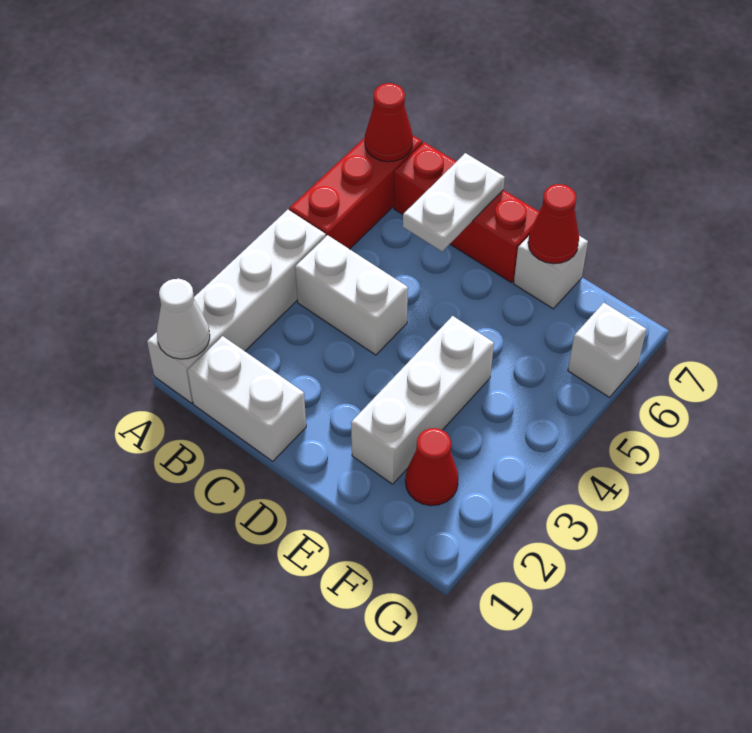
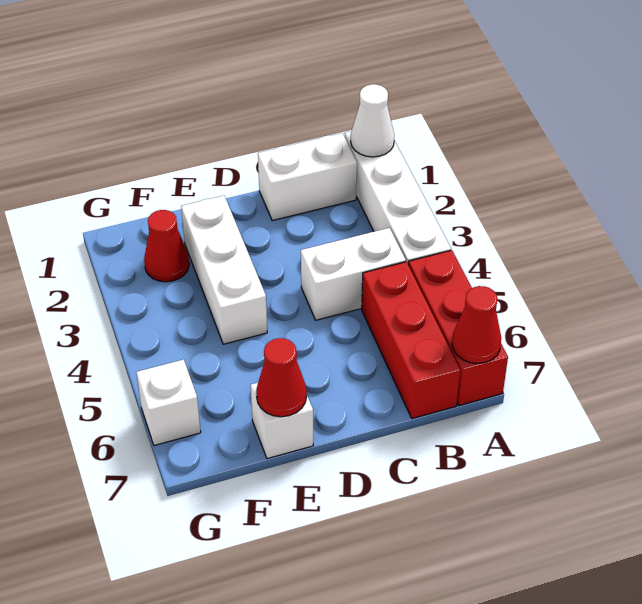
red brick B7:D7 level 1 -> red brick B5:B7 level 1
white plate C6:C7 level 2 -> none

